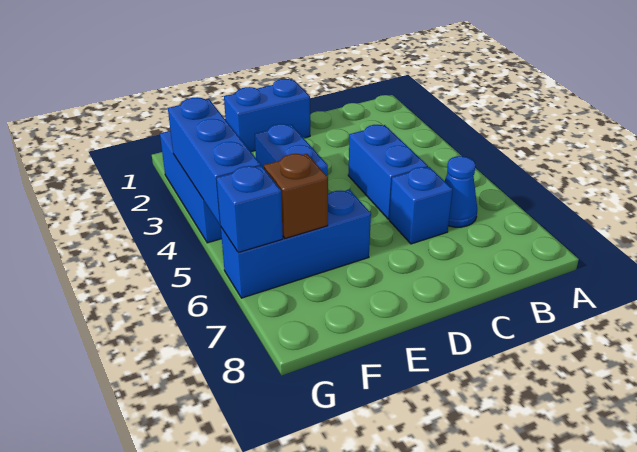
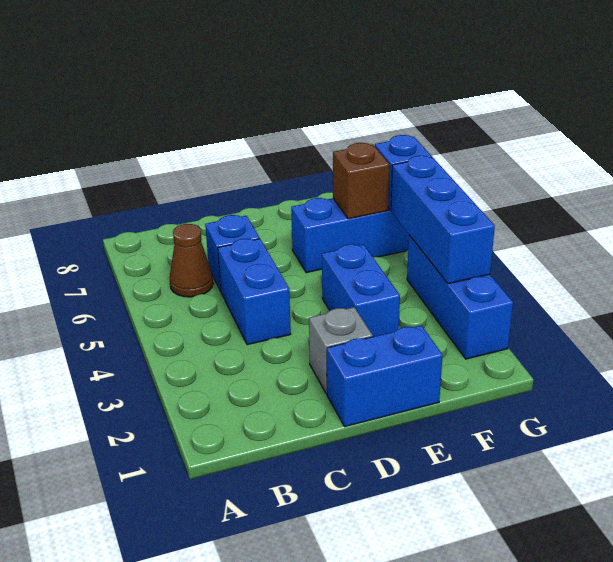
blue cone B6 level 1 -> brown cone B6 level 1
none -> grey brick D2 level 1

